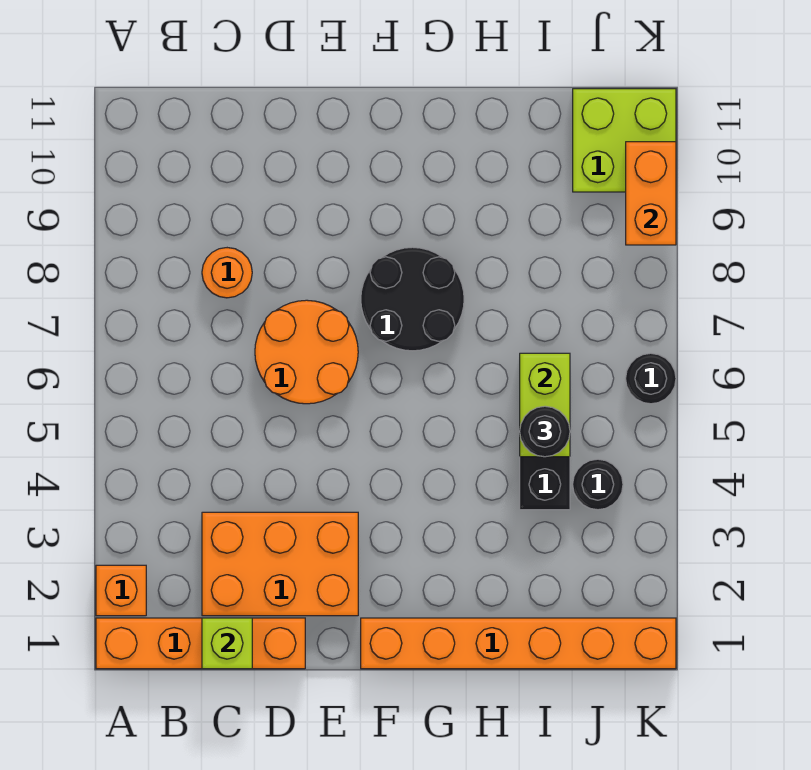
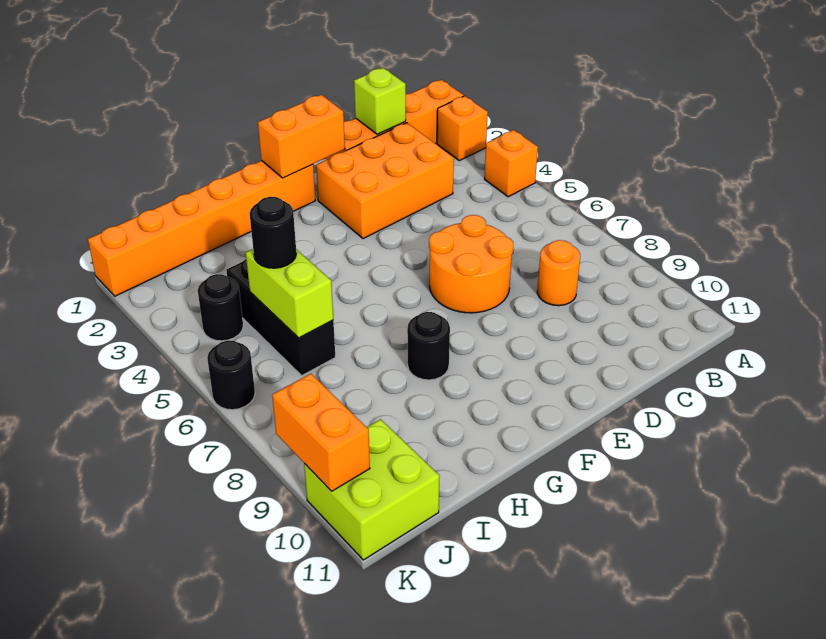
none -> orange brick A4 level 1
none -> orange brick E1:F1 level 2
black round brick F7:G8 level 1 -> black round brick G8 level 1

